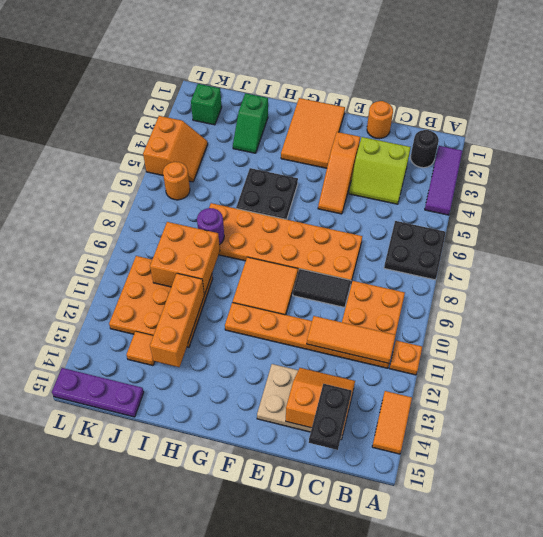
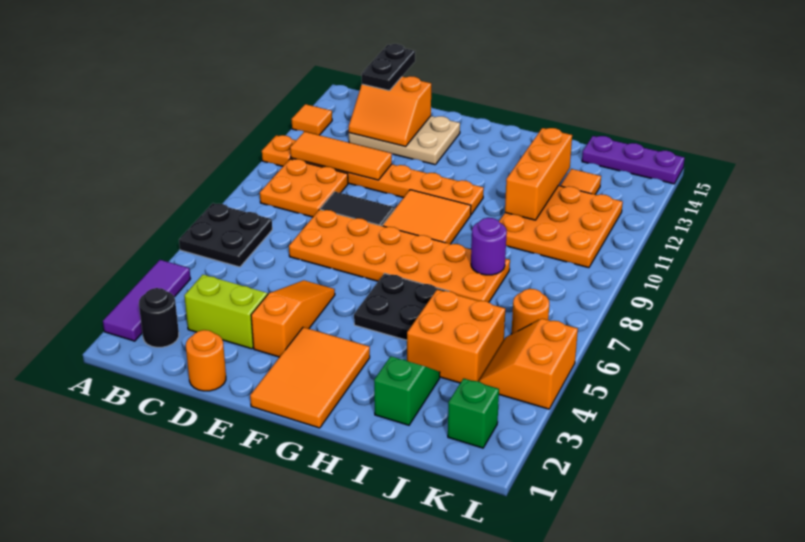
orange tile A13:A14 level 1 -> orange tile A13 level 1
orange brick I9:J10 level 2 -> orange brick I4:J5 level 1

